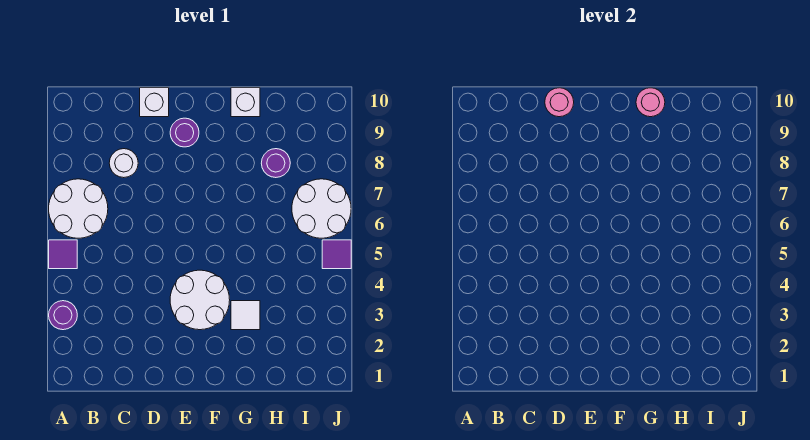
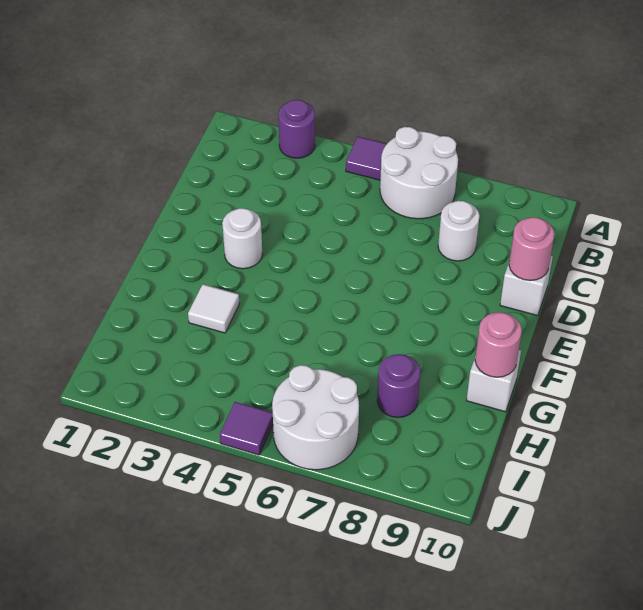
white round brick E3:F4 level 1 -> white round brick E3 level 1
purple round brick E9 level 1 -> none

